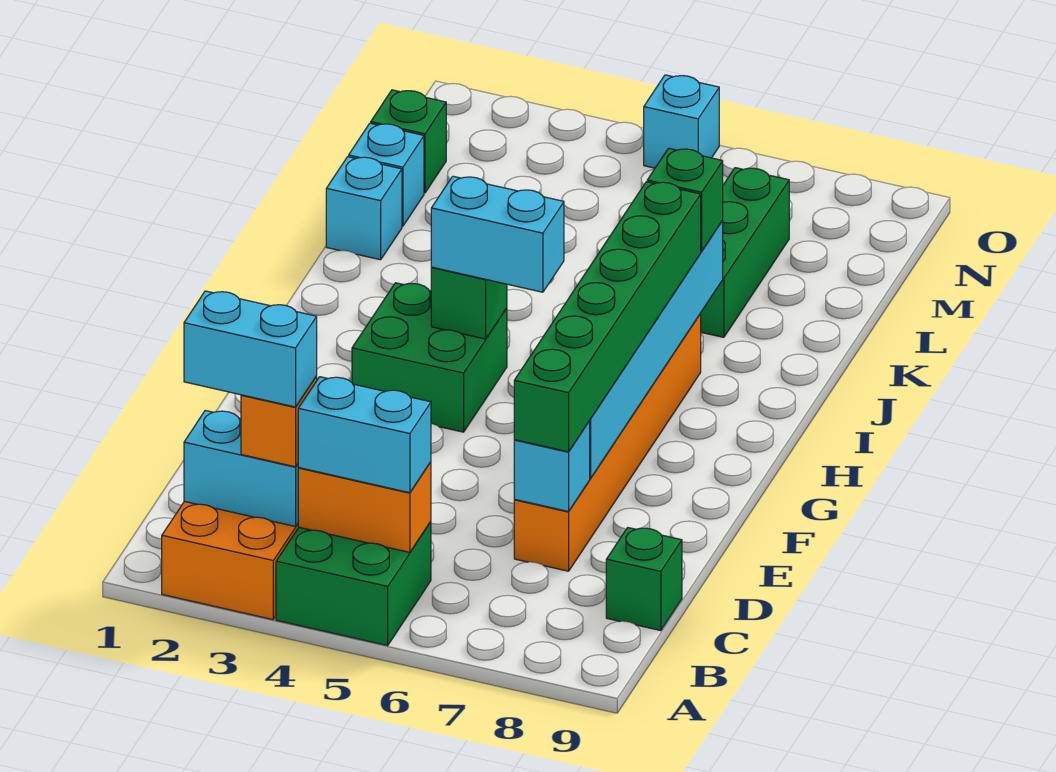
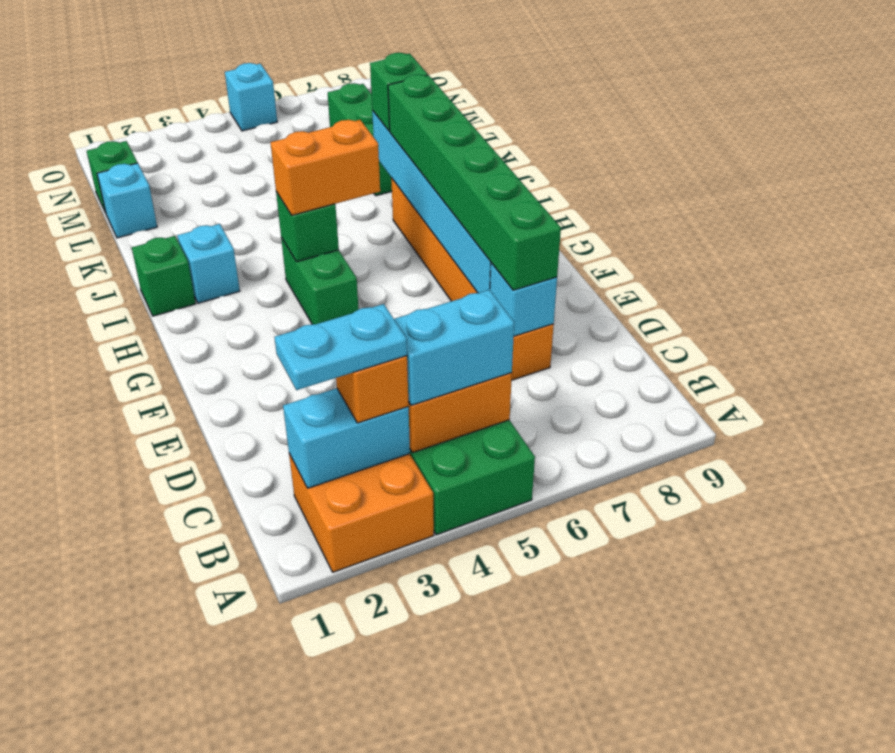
cyan brick B2:B3 level 4 -> cyan plate B2:B3 level 4
green brick C9 level 1 -> green brick I1 level 1
green brick G3:H4 level 1 -> green brick G4:H4 level 1
cyan brick H4:H5 level 3 -> orange brick H4:H5 level 3
cyan brick K1 level 1 -> cyan brick I2 level 1

